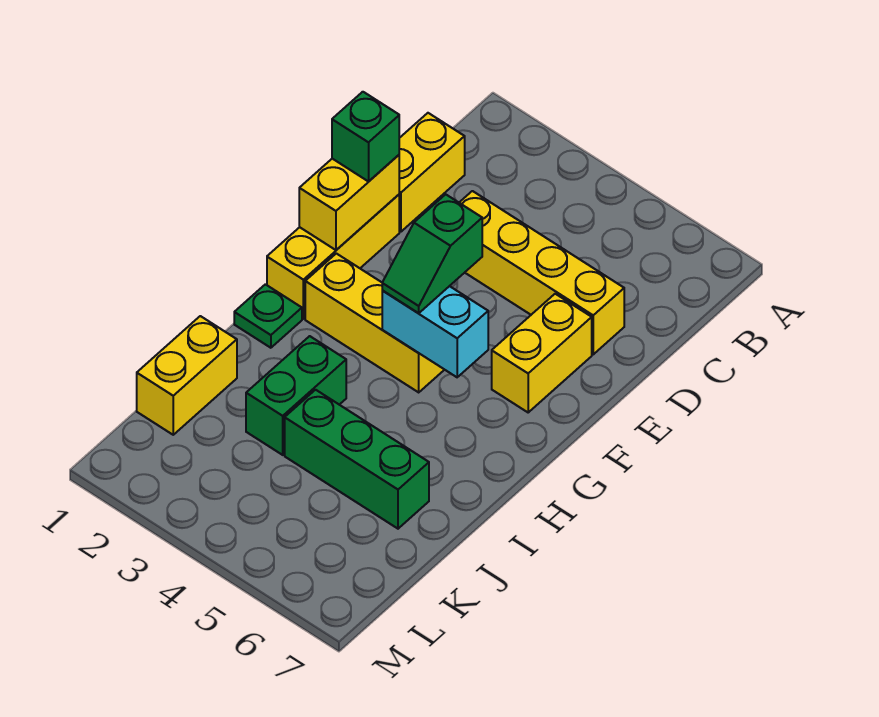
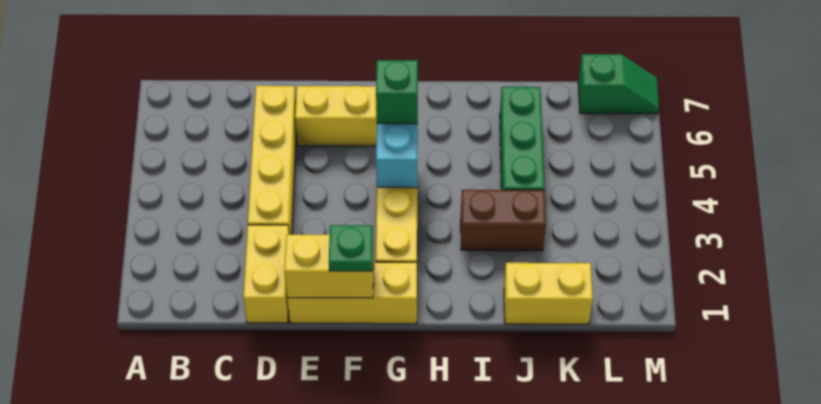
yellow brick C1:D1 level 1 -> yellow brick D1:D2 level 1
green brick E1 level 3 -> green brick G5 level 3
green slope F4:G4 level 3 top F -> green slope L7:M7 level 1 top L
green plate H1 level 1 -> green plate F1 level 3
green brick I3:J3 level 1 -> brown brick I3:J3 level 1

